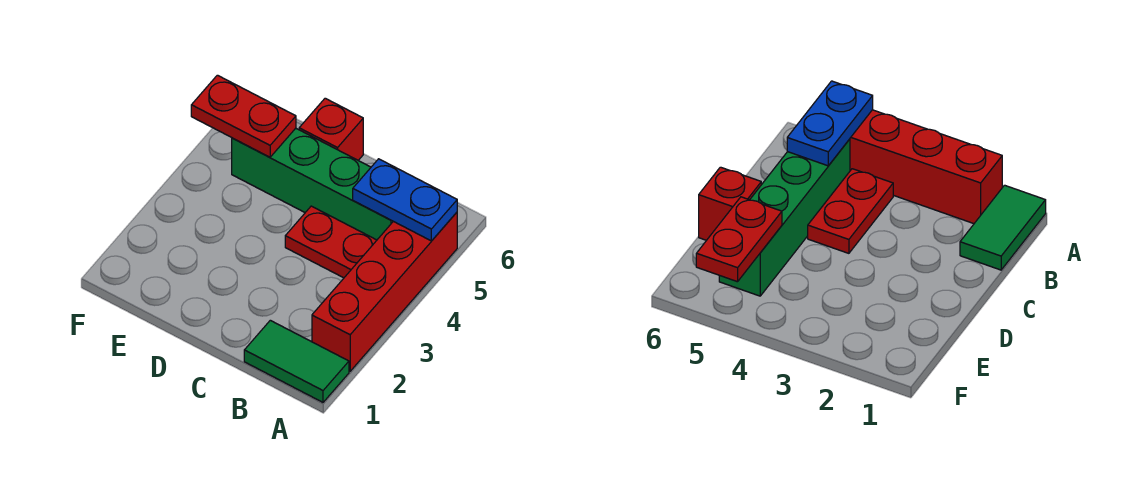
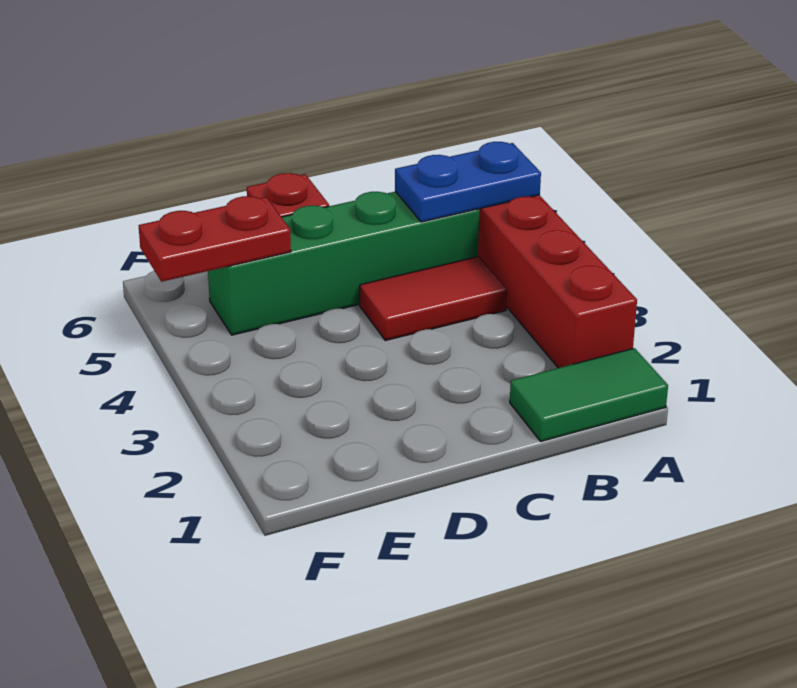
red plate B4:C4 level 1 -> red tile B4:C4 level 1

